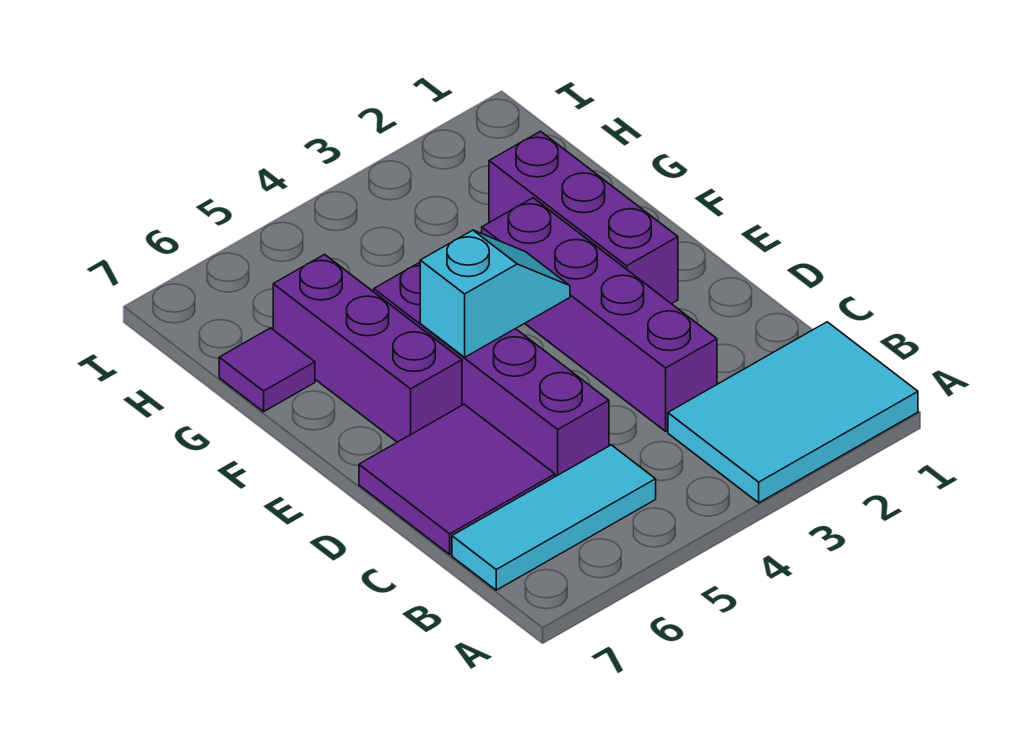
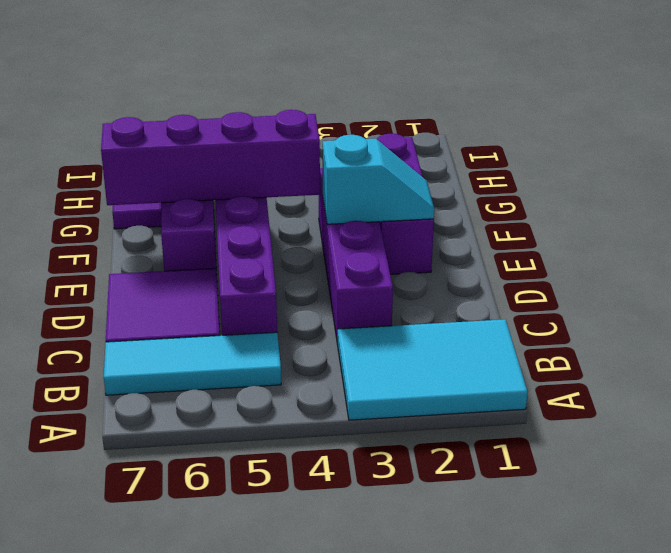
cyan slope E4:E5 level 2 top 5 -> cyan slope E2:E3 level 2 top 3
none -> purple brick F4:F7 level 2

